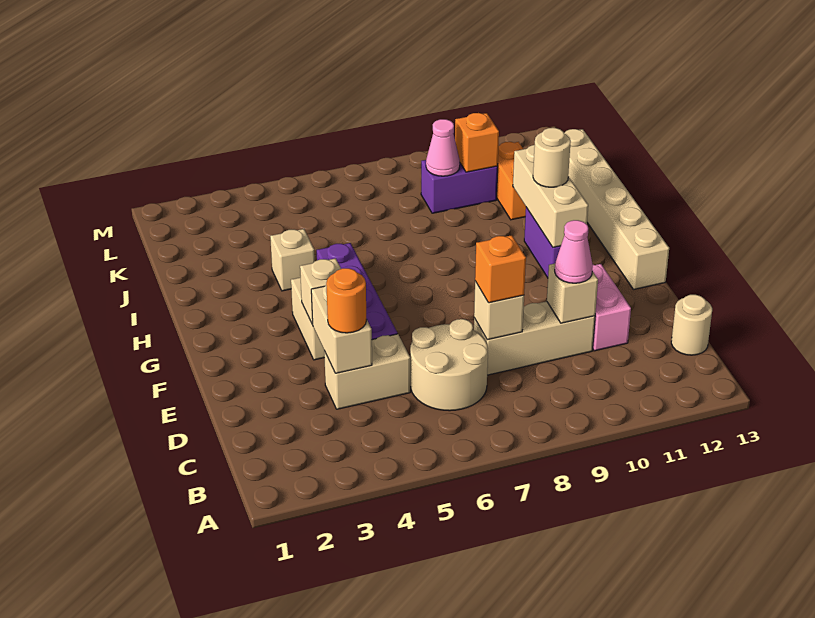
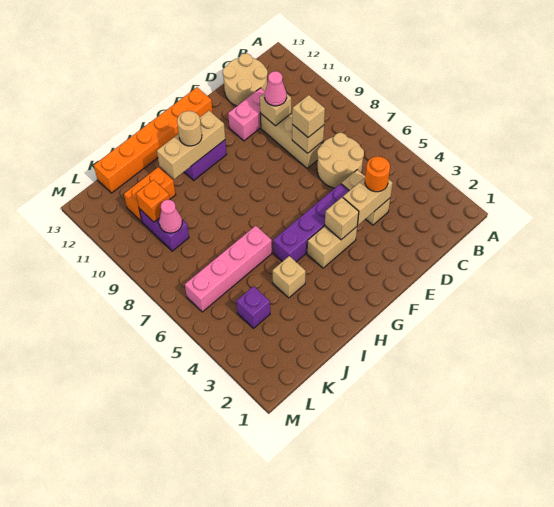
tan round brick C13 level 1 -> tan round brick C12:D13 level 1
orange brick D8 level 3 -> tan brick D8 level 3
tan brick F13:K13 level 1 -> orange brick F13:K13 level 1
none -> pink brick I6:L6 level 1
none -> purple brick K4 level 1

